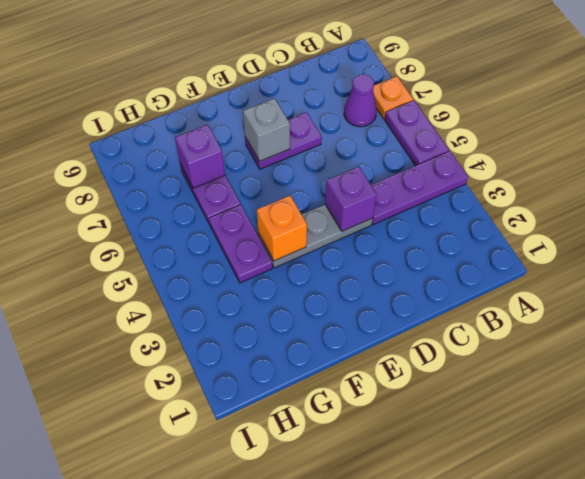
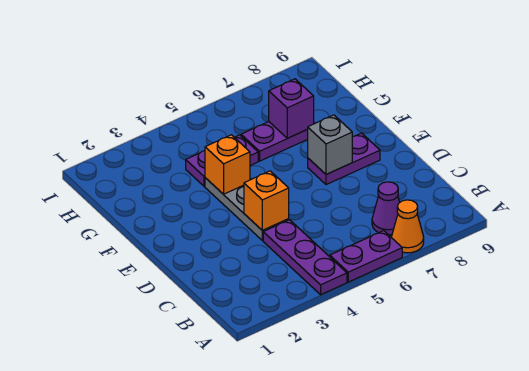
orange plate A7 level 1 -> orange cone A7 level 1
purple brick D4 level 2 -> orange brick D4 level 2
purple plate D7:E7 level 1 -> purple plate E7:E8 level 1

